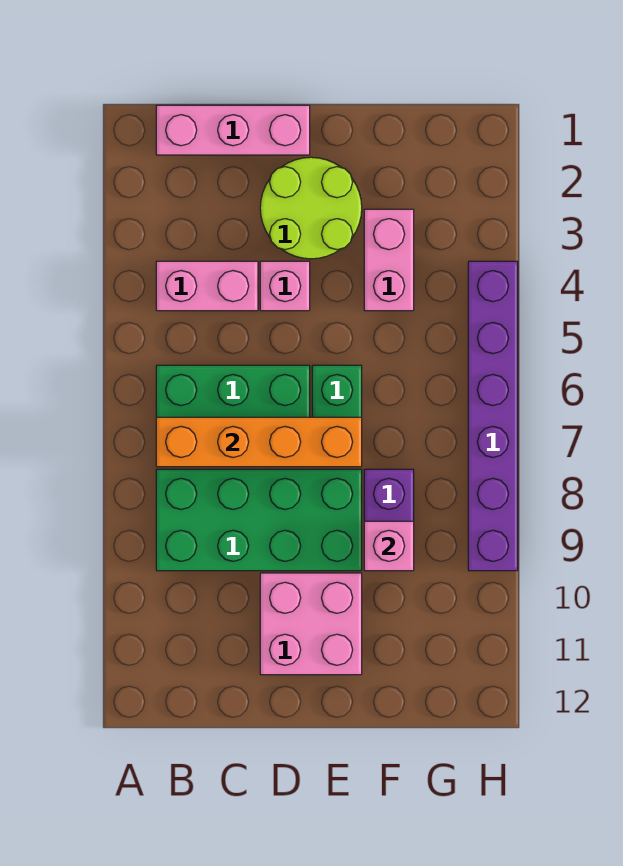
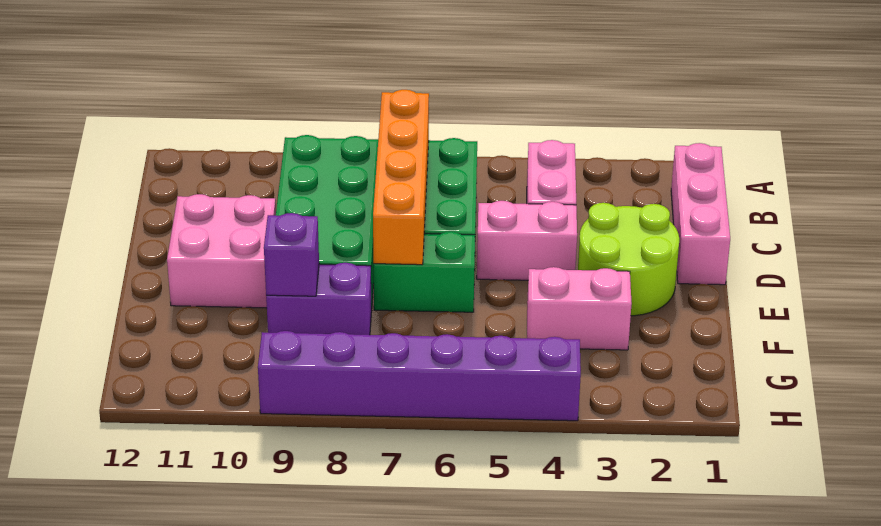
pink brick D4 level 1 -> pink brick D4:D5 level 1
pink brick F9 level 2 -> purple brick F9 level 2

